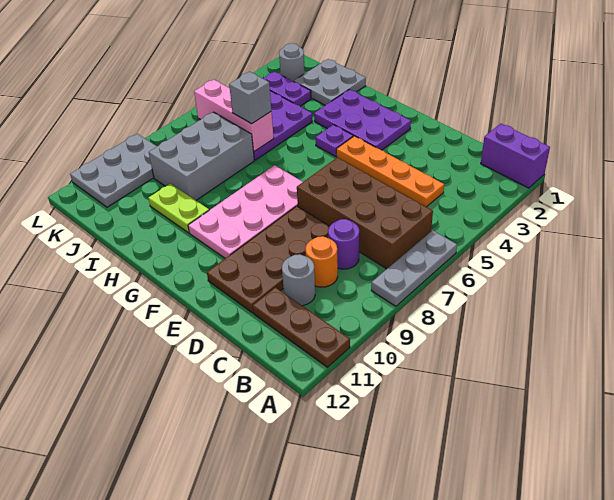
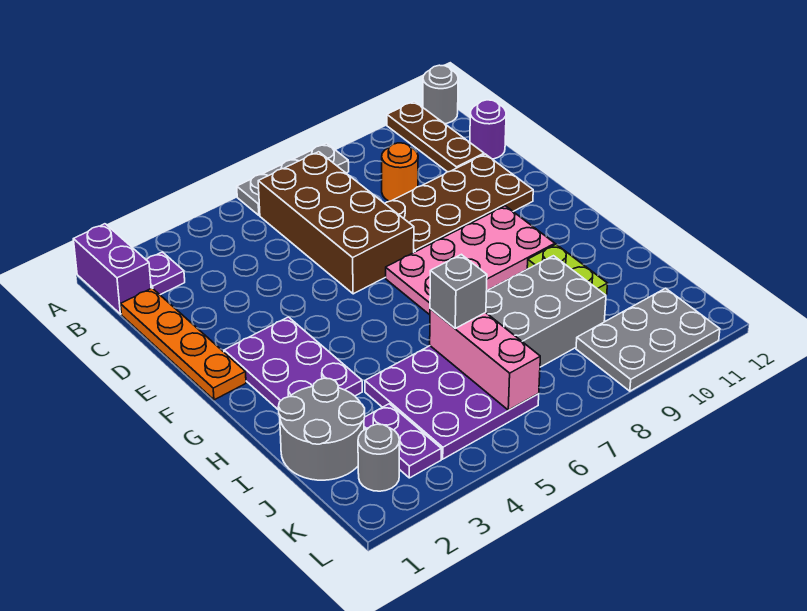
orange plate C4:F4 level 1 -> orange plate C1:F1 level 1
purple round brick C8 level 1 -> purple round brick C12 level 1
grey round brick C10 level 1 -> grey round brick A12 level 1
purple plate G4 level 1 -> purple plate B2 level 1
grey plate I1:J2 level 1 -> grey round brick I1:J2 level 1

